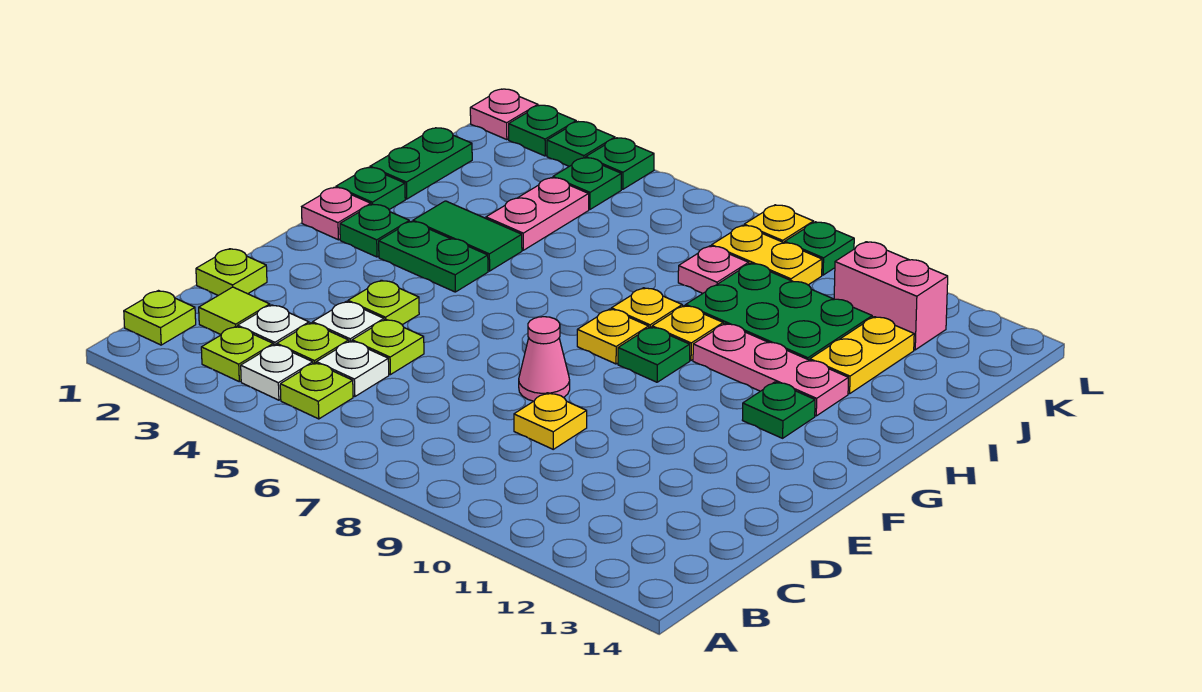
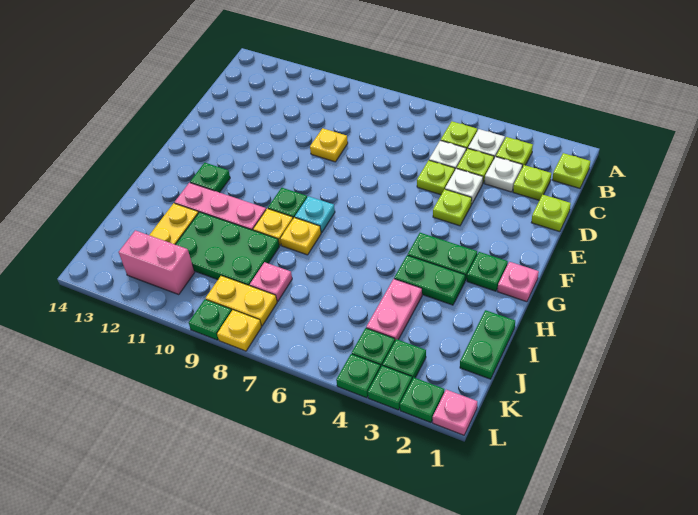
lime tile C2 level 1 -> lime plate C2 level 1
pink cone E8 level 1 -> none
yellow plate G8 level 1 -> cyan plate G8 level 1
green plate H1 level 1 -> green plate K3 level 1
green tile H3:H4 level 1 -> green plate H3:H4 level 1

